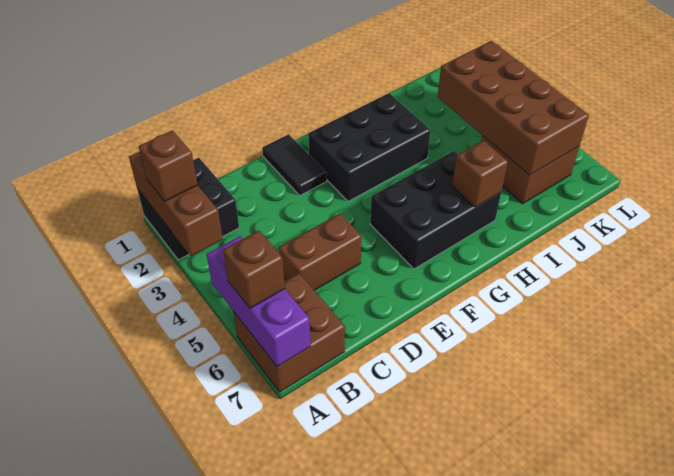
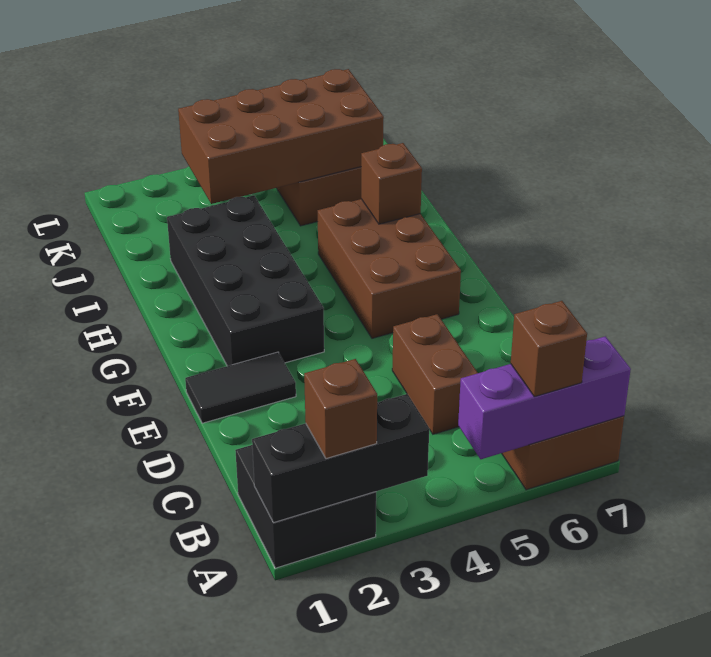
brown brick A1:A3 level 2 -> black brick A1:A3 level 2
black brick F2:H3 level 1 -> black brick F2:I3 level 1
black brick F5:H6 level 1 -> brown brick F5:H6 level 1

